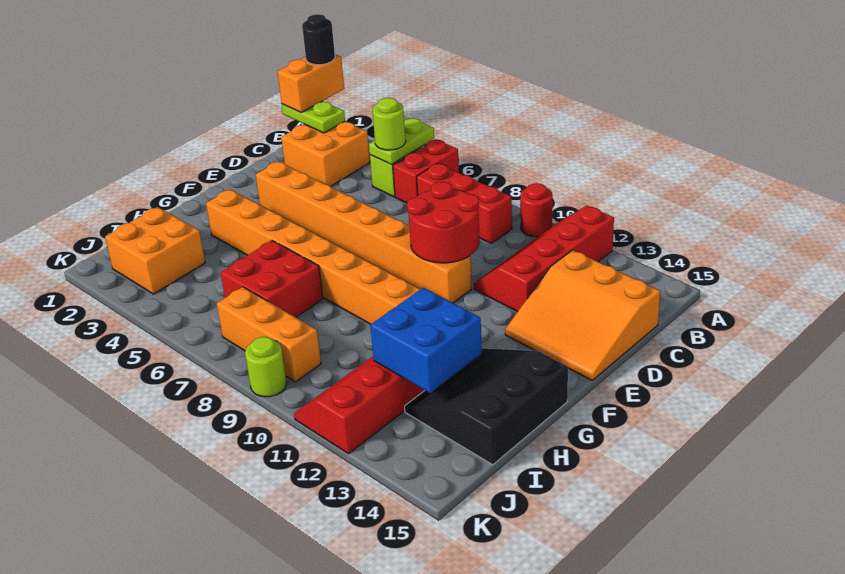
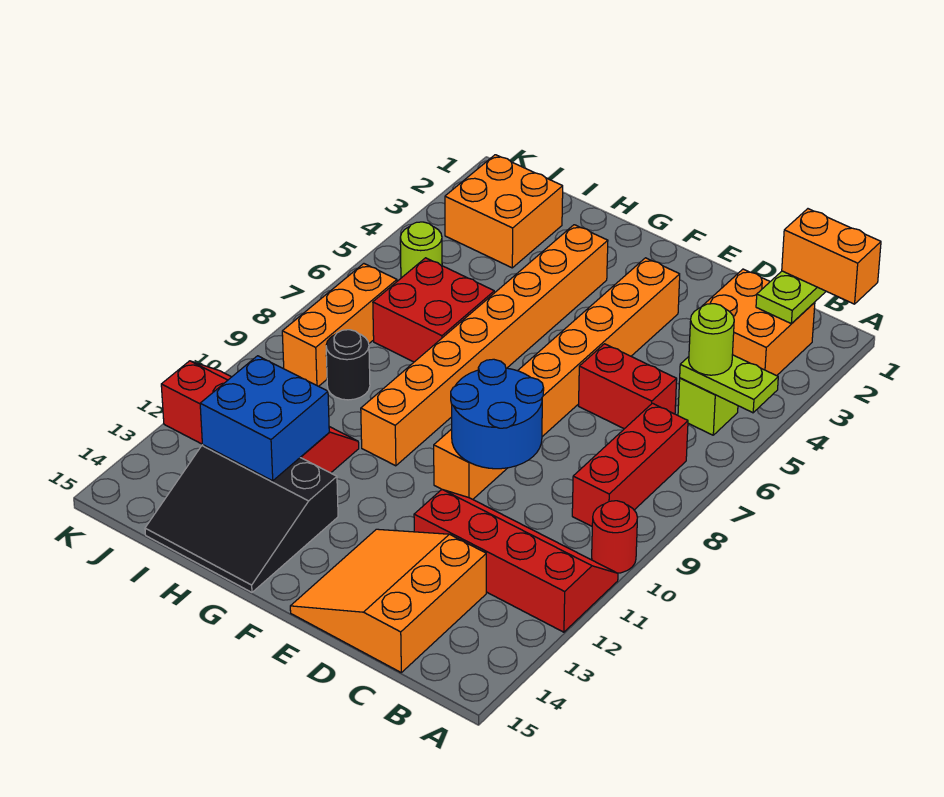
black round brick A1 level 4 -> black round brick I9 level 1
red brick A6:B6 level 1 -> red brick C6:D6 level 1
red round brick D9:E10 level 2 -> blue round brick D9:E10 level 2
black slope G13:I15 level 1 top 15 -> black slope G13:I15 level 1 top 13
lime round brick K9 level 1 -> lime round brick J5 level 1

